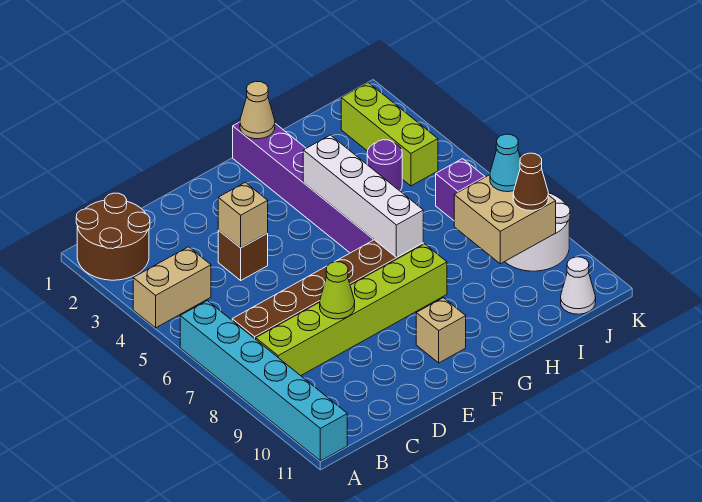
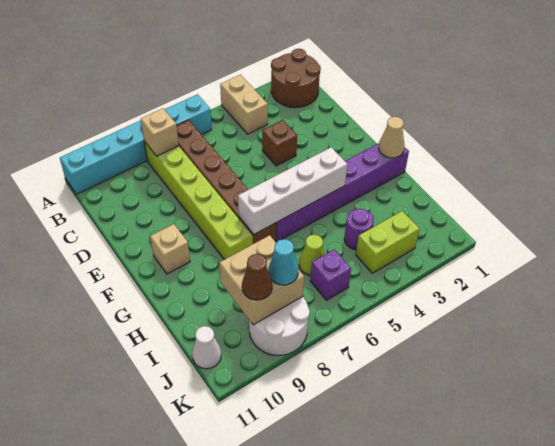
tan brick D4 level 2 -> tan brick B8 level 2
lime cone D8 level 2 -> lime cone I6 level 1
lime brick J2:J4 level 1 -> lime brick J3:J4 level 1

